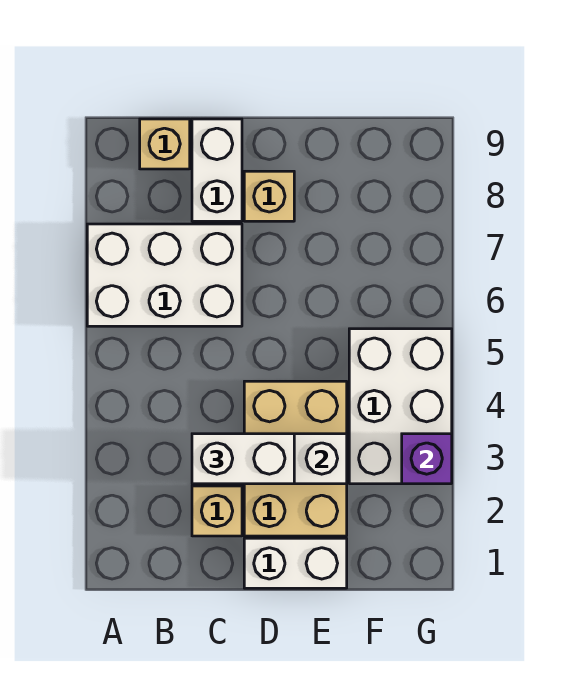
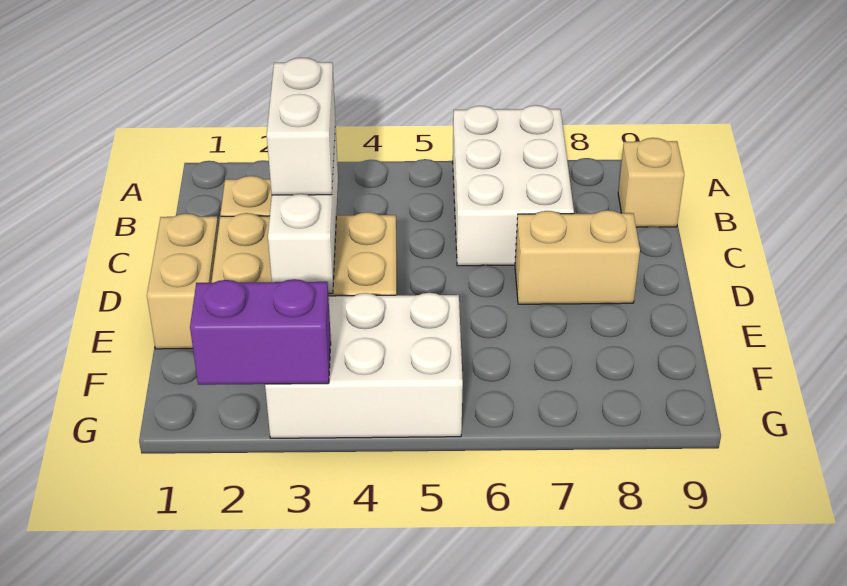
white brick C8:C9 level 1 -> none
white brick D1:E1 level 1 -> tan brick D1:E1 level 1
tan brick D8 level 1 -> tan brick D7:D8 level 1
purple brick G3 level 2 -> purple brick G2:G3 level 2

